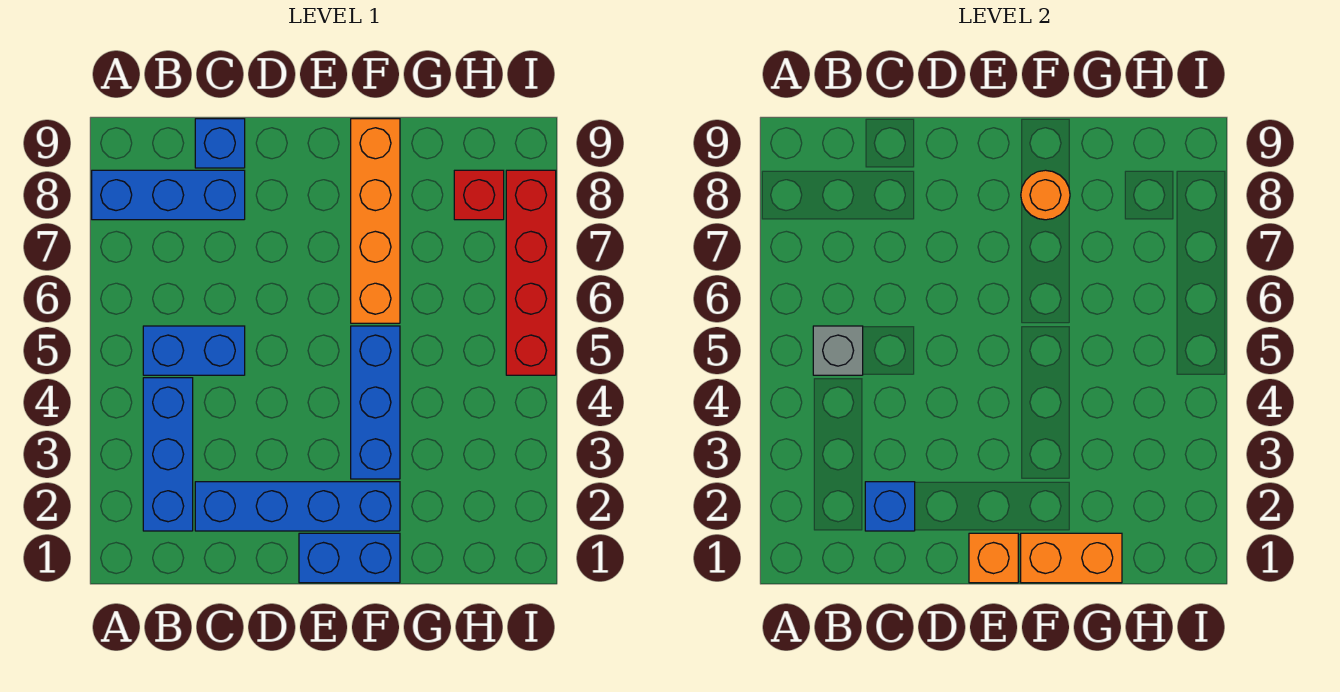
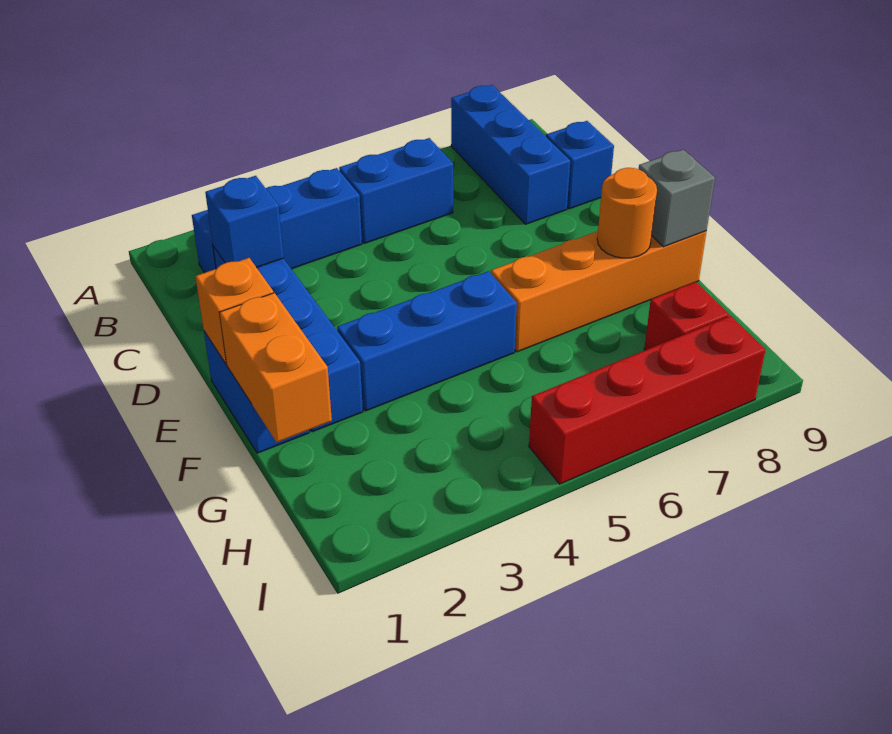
blue brick B5:C5 level 1 -> blue brick B5:B6 level 1
grey brick B5 level 2 -> grey brick F9 level 2

